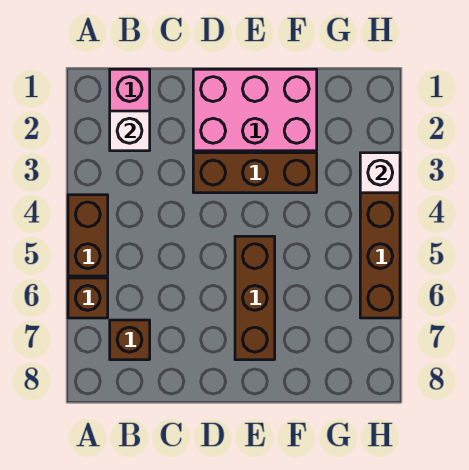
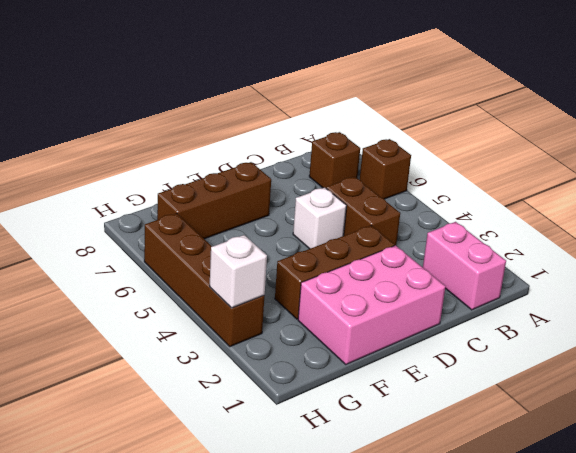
brown brick A4:A5 level 1 -> brown brick C4:C5 level 1
white brick B2 level 2 -> white brick D5 level 1
brown brick E5:E7 level 1 -> brown brick E7:G7 level 1

